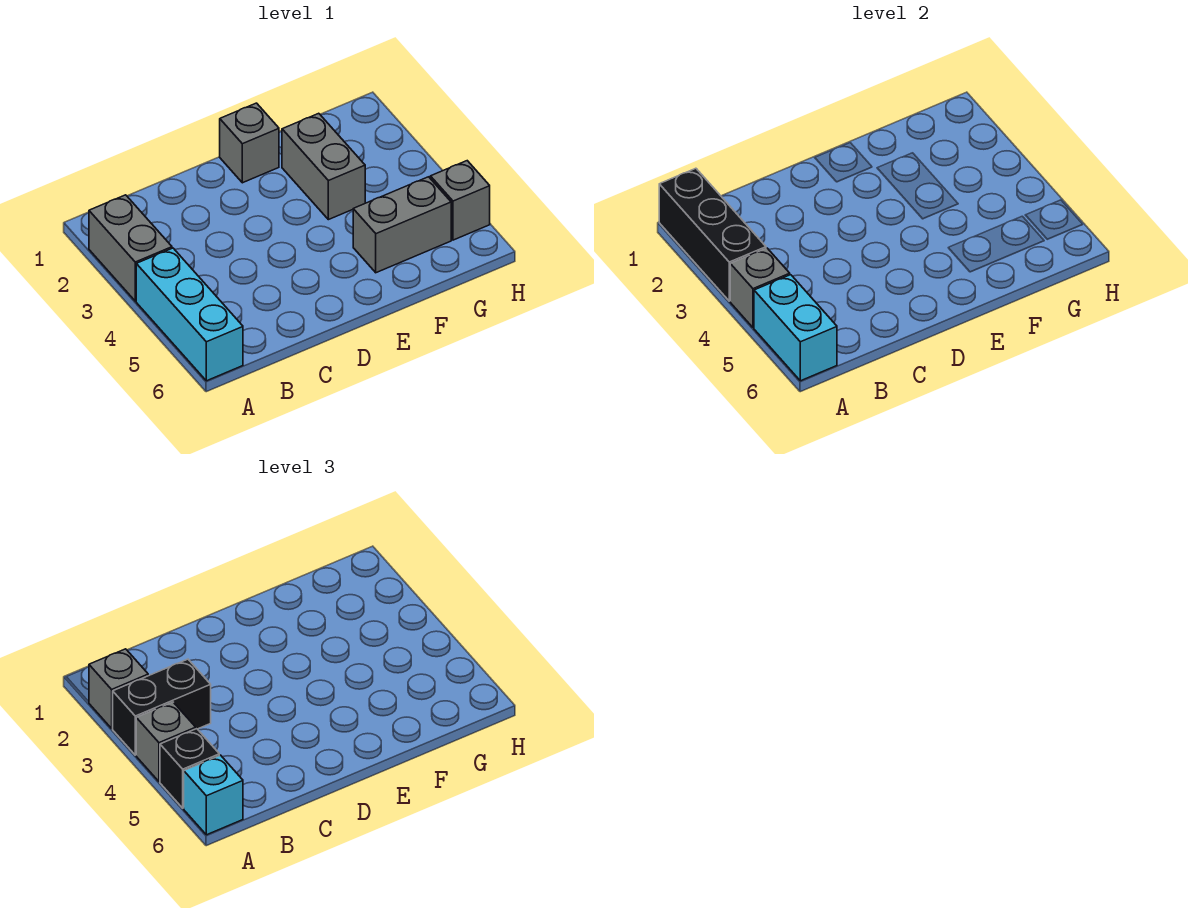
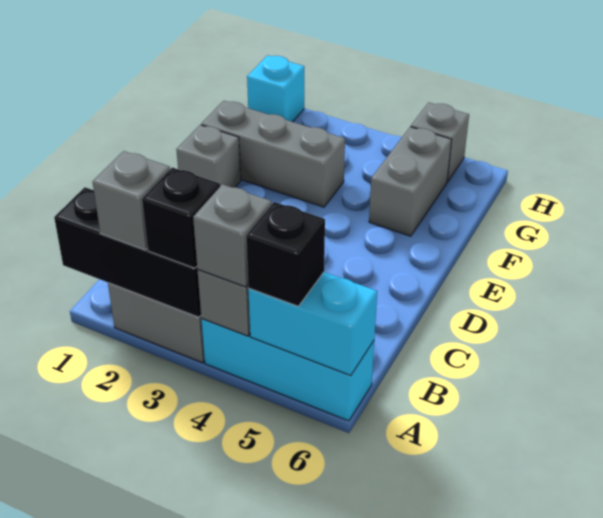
black brick A3:B3 level 3 -> black brick A3 level 3
cyan brick A6 level 3 -> cyan brick H1 level 1
grey brick F2:F3 level 1 -> grey brick F1:F3 level 1

